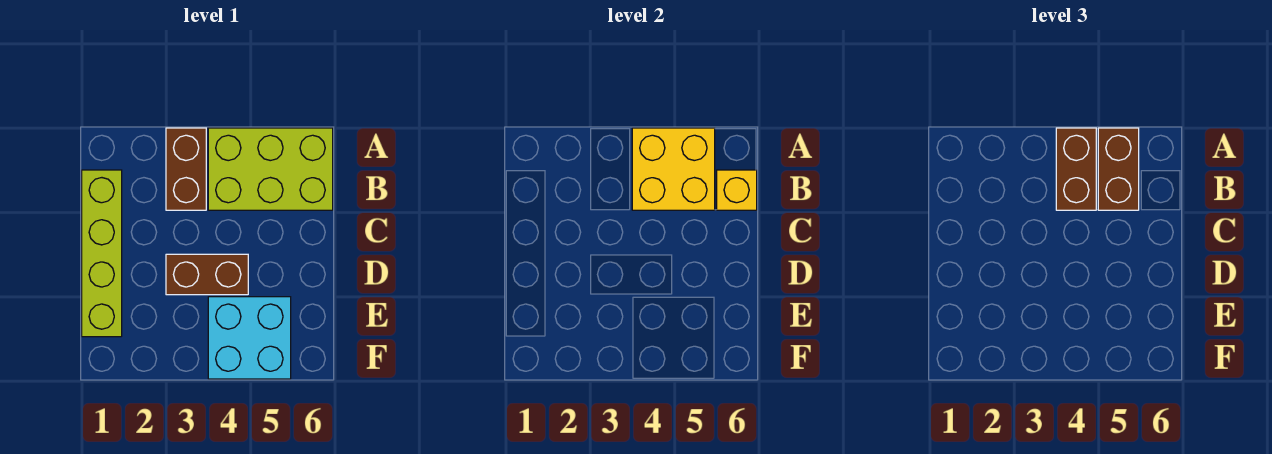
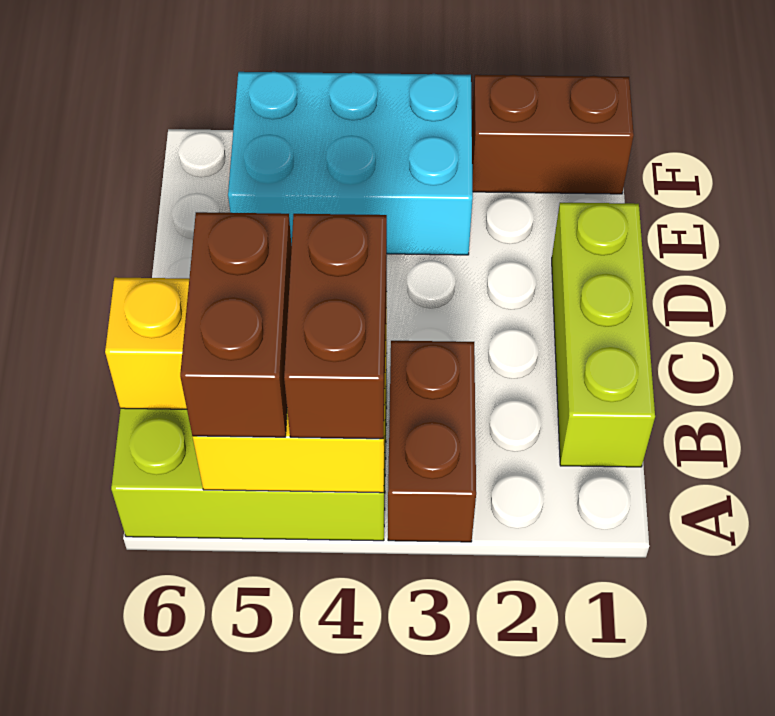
lime brick B1:E1 level 1 -> lime brick B1:D1 level 1
brown brick D3:D4 level 1 -> brown brick F1:F2 level 1
cyan brick E4:F5 level 1 -> cyan brick E3:F5 level 1

